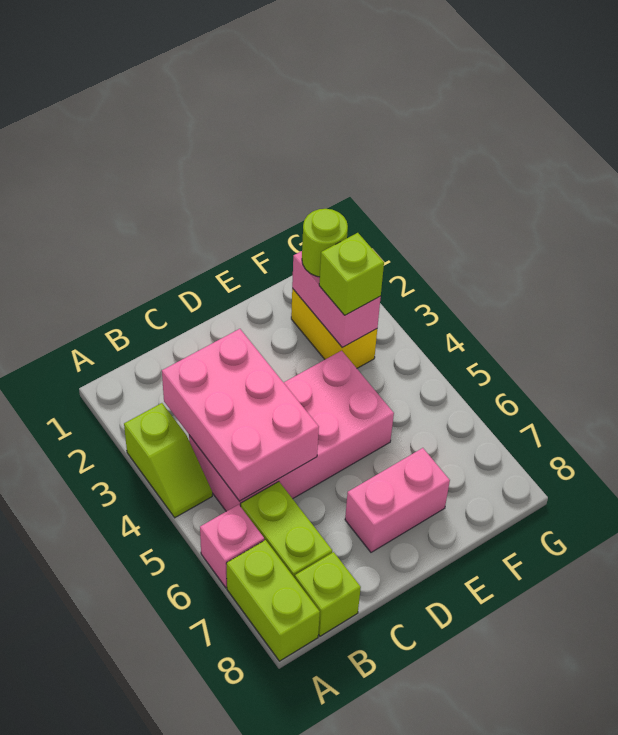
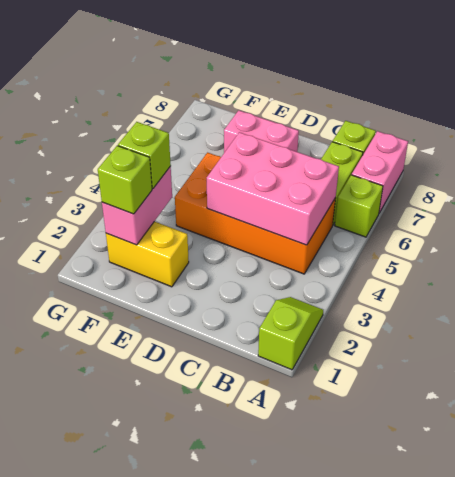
lime slope A3:A4 level 1 top 3 -> lime slope A1:A2 level 1 top 1
pink brick A6 level 1 -> lime brick A6 level 1
lime brick A7:A8 level 1 -> pink brick A7:A8 level 1
pink brick B3:C5 level 2 -> pink brick B4:D5 level 2
pink brick B4:E5 level 1 -> orange brick B4:E5 level 1
yellow brick F2:F3 level 1 -> yellow brick E2:F2 level 1
lime round brick F2 level 3 -> lime brick F2 level 3

